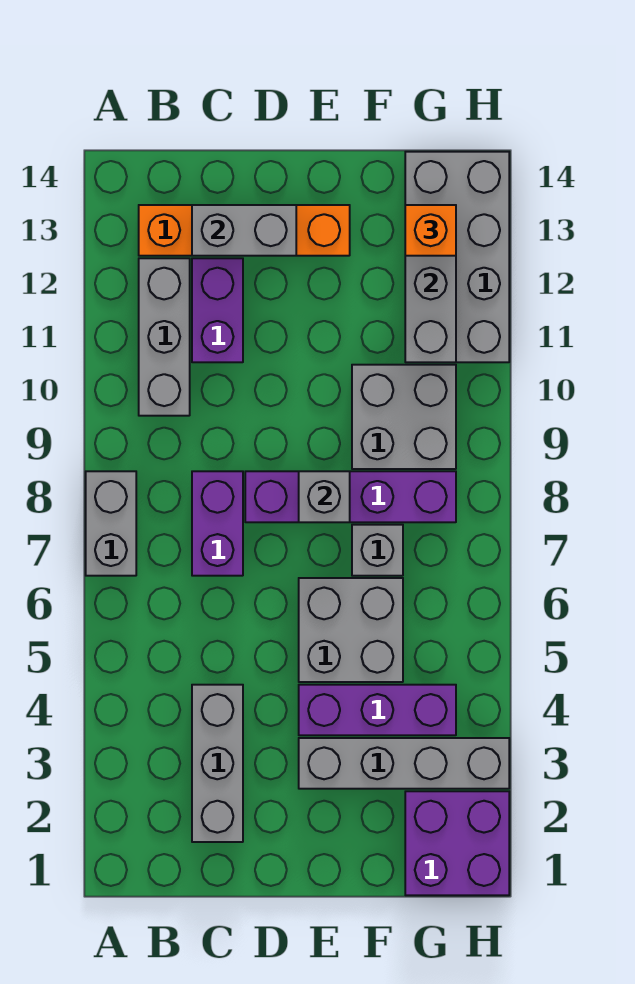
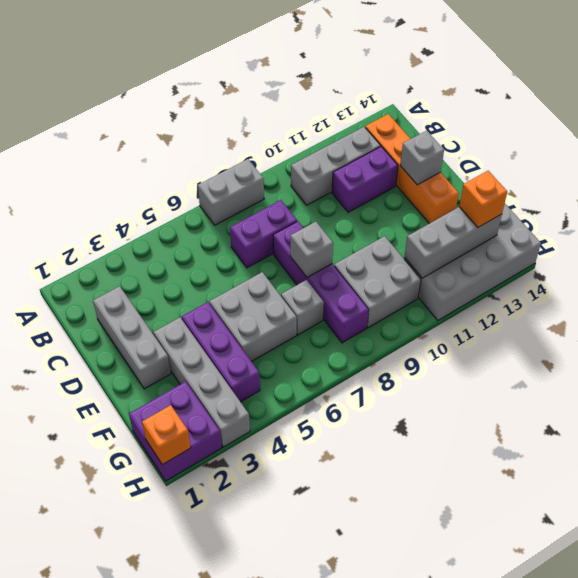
grey brick C2:C4 level 1 -> grey brick C2:E2 level 1
grey brick C13:D13 level 2 -> grey brick D13 level 2
none -> orange brick H1 level 2

